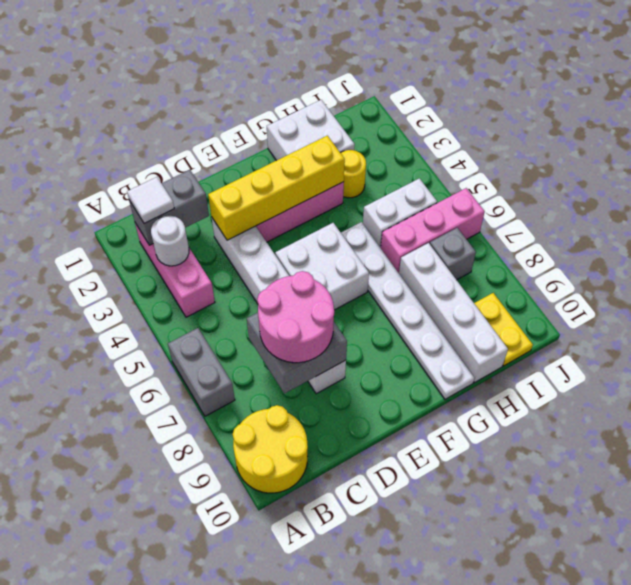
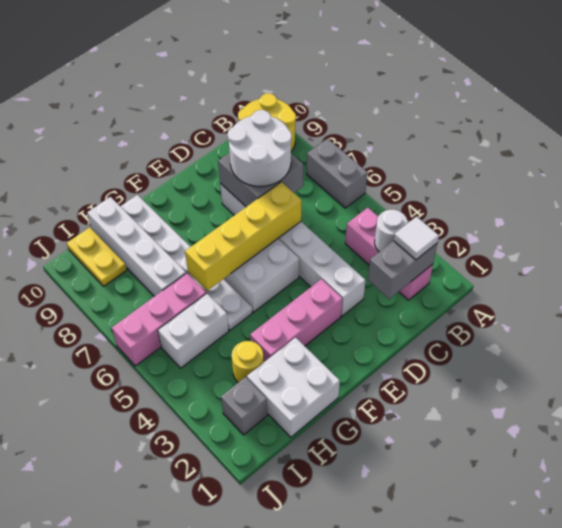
pink round brick C7:D8 level 3 -> white round brick C7:D8 level 3
yellow brick D3:G3 level 2 -> yellow brick D6:G6 level 2
grey brick I7 level 1 -> grey brick I2 level 1

